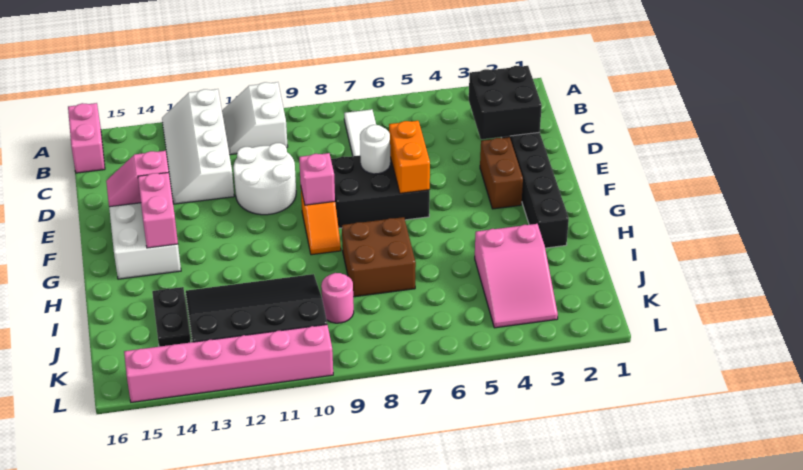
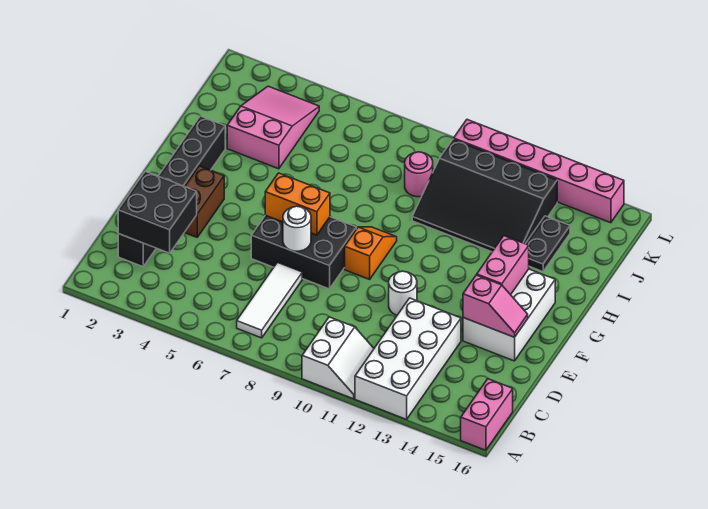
white slope A12:D13 level 1 top 12 -> white brick A12:D13 level 1
white round brick D10:E11 level 1 -> white round brick E11 level 1
orange brick E6:F6 level 2 -> orange brick F6:F7 level 2
pink brick F9 level 2 -> none
brown brick H7:I8 level 1 -> none

